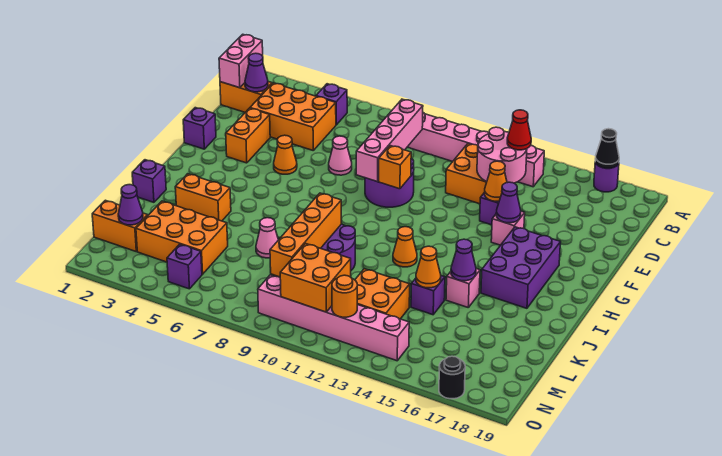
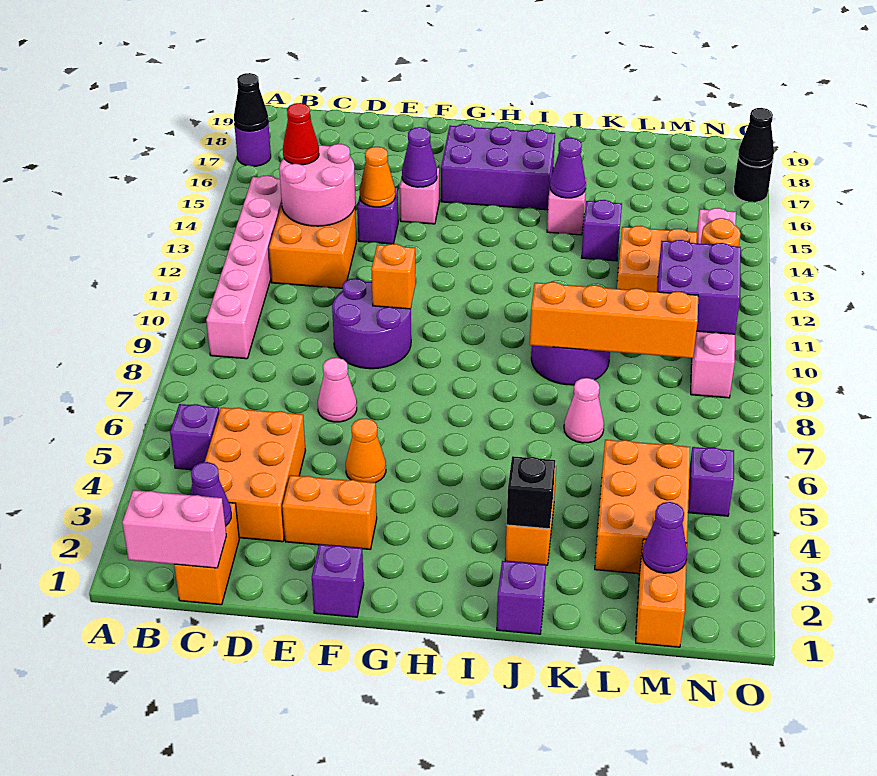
pink brick C9:F9 level 2 -> none
orange cone I12 level 1 -> none
none -> black brick J3 level 2
orange cone K14 level 2 -> none
orange brick M10:N11 level 2 -> purple brick M10:N11 level 2
none -> black cone O17 level 2

